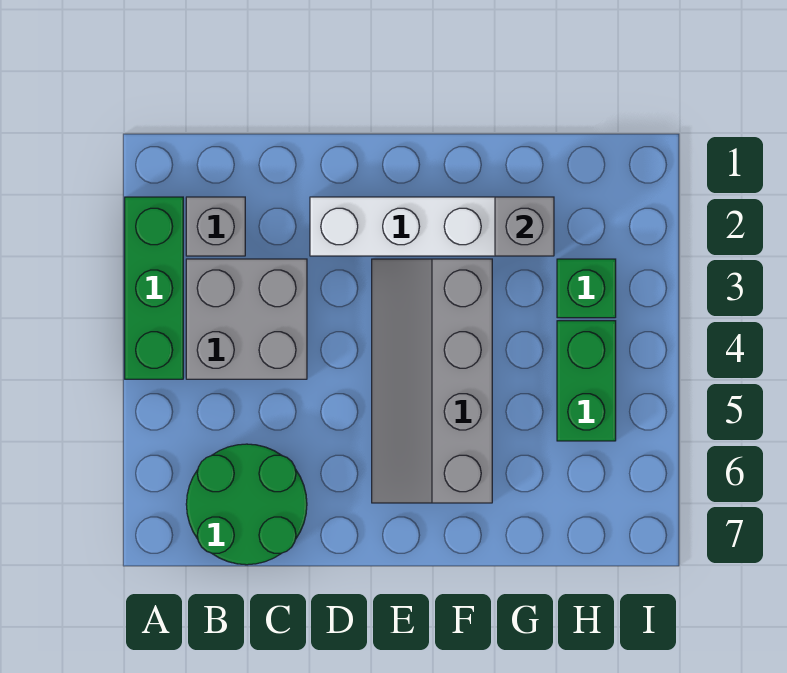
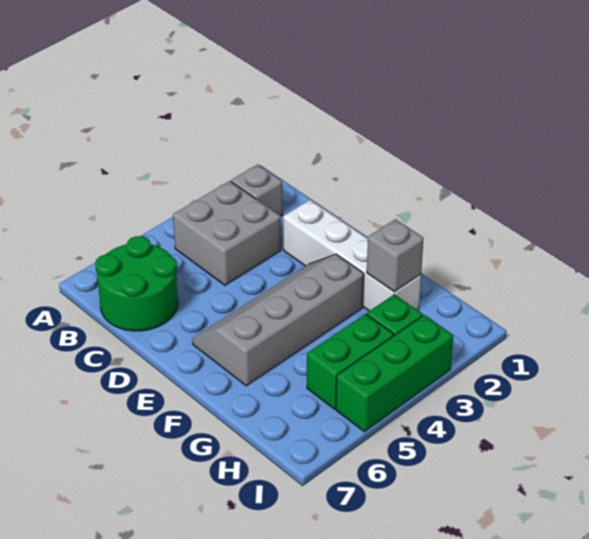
green brick A2:A4 level 1 -> green brick I3:I5 level 1

